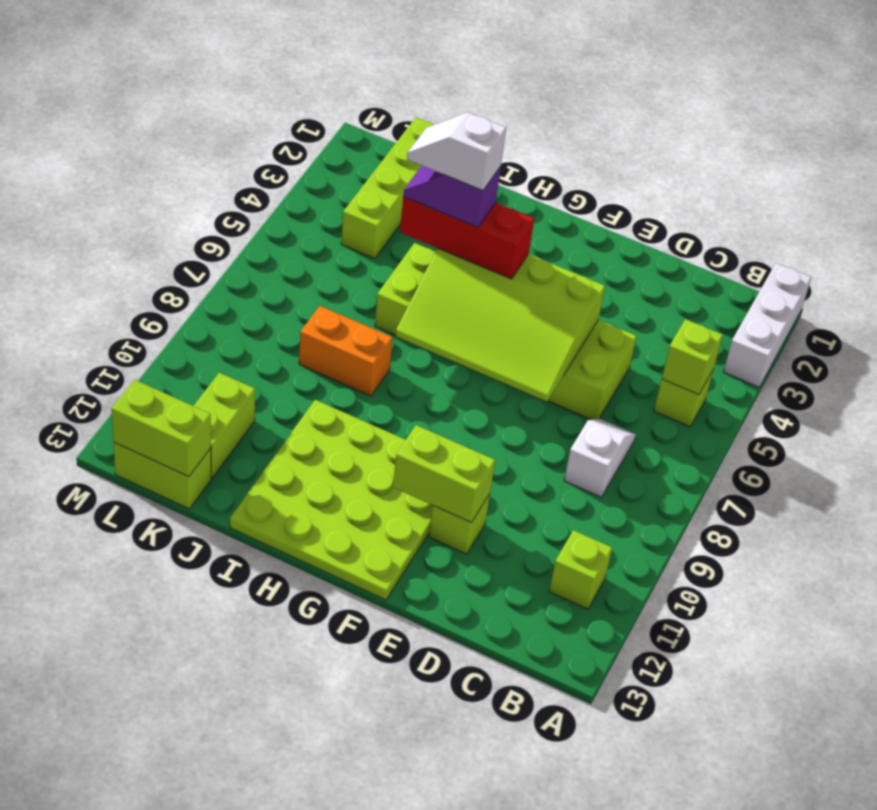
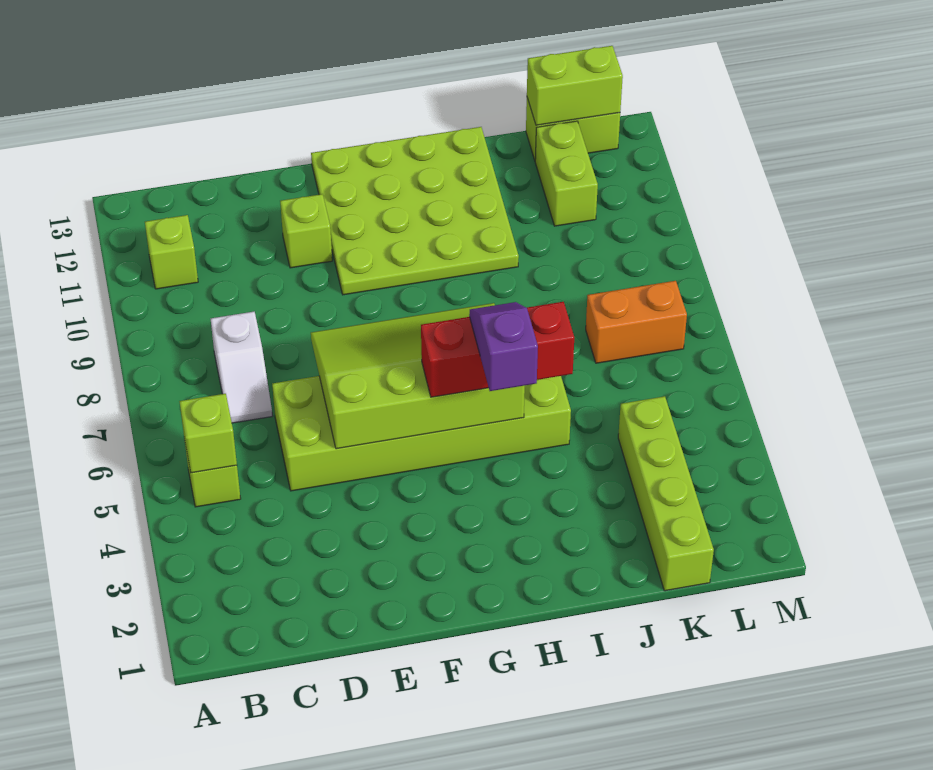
white brick A1:A3 level 1 -> none
lime brick E11:F11 level 2 -> none
purple slope H5:I5 level 4 top H -> purple slope H4:H5 level 4 top 4
white slope H5:I5 level 5 top H -> none
orange brick I8:J8 level 1 -> orange brick K7:L7 level 1

